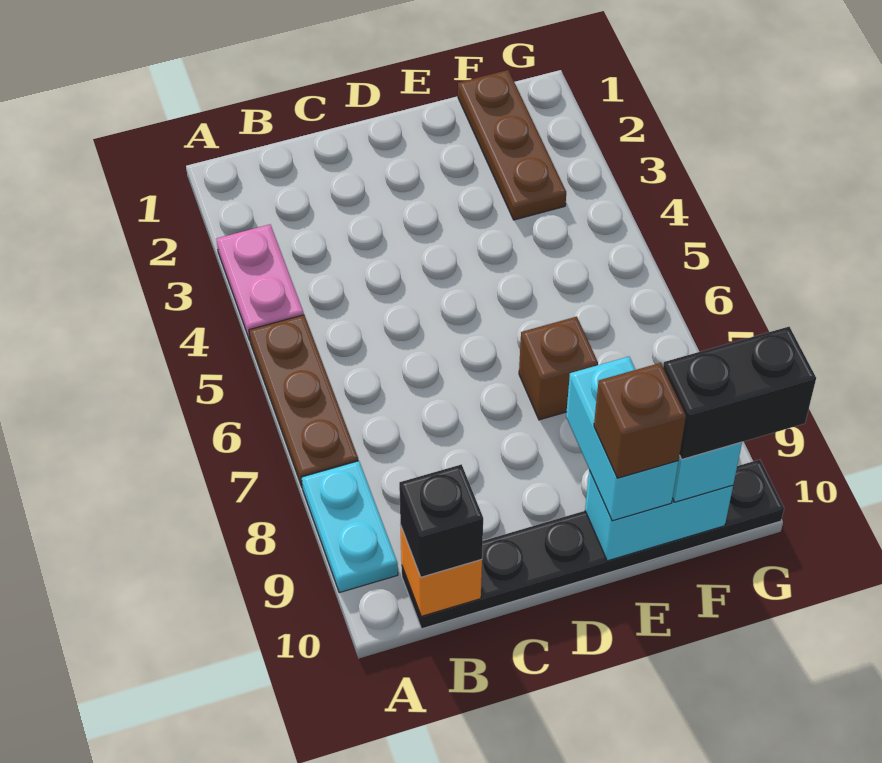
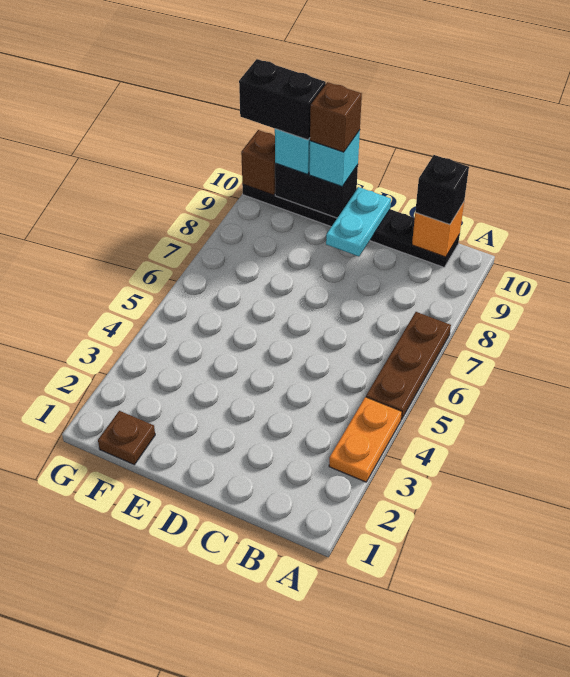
pink plate A3:A4 level 1 -> orange plate A3:A4 level 1
cyan plate A8:A9 level 1 -> cyan plate D9:D10 level 2
brown brick E7 level 1 -> brown brick G10 level 2
cyan brick E9:E10 level 3 -> cyan brick E10 level 3
cyan brick E10:F10 level 2 -> black brick E10:F10 level 2
brown plate F1:F3 level 1 -> brown plate F1 level 1

